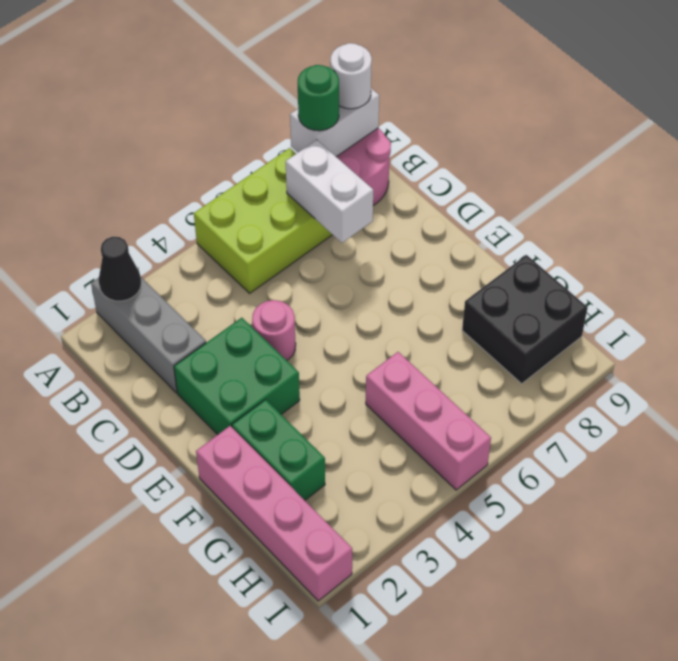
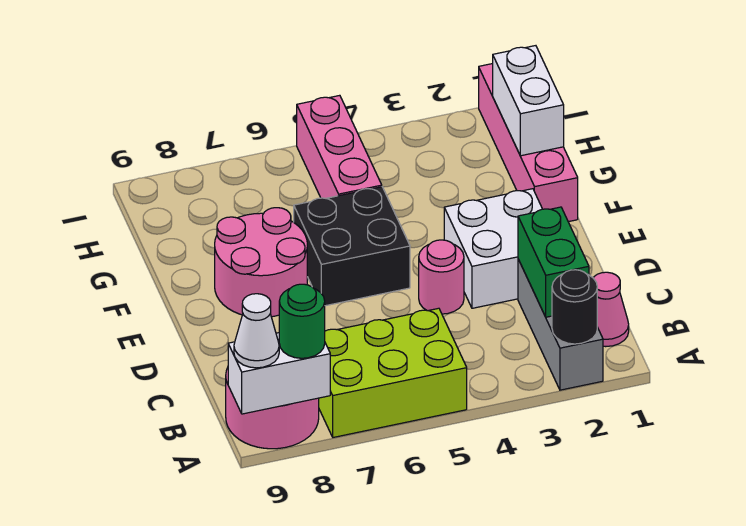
black cone A2 level 2 -> black round brick A2 level 2
white round brick A9 level 3 -> white cone A9 level 3
none -> pink cone B1 level 1
white brick B7:C7 level 2 -> white brick G1:H1 level 2
green brick D2:E3 level 1 -> white brick D2:E3 level 1
none -> pink round brick E7:F8 level 1
green brick F2:G2 level 1 -> green brick B2:C2 level 2
black brick G8:H9 level 1 -> black brick E5:F6 level 1

